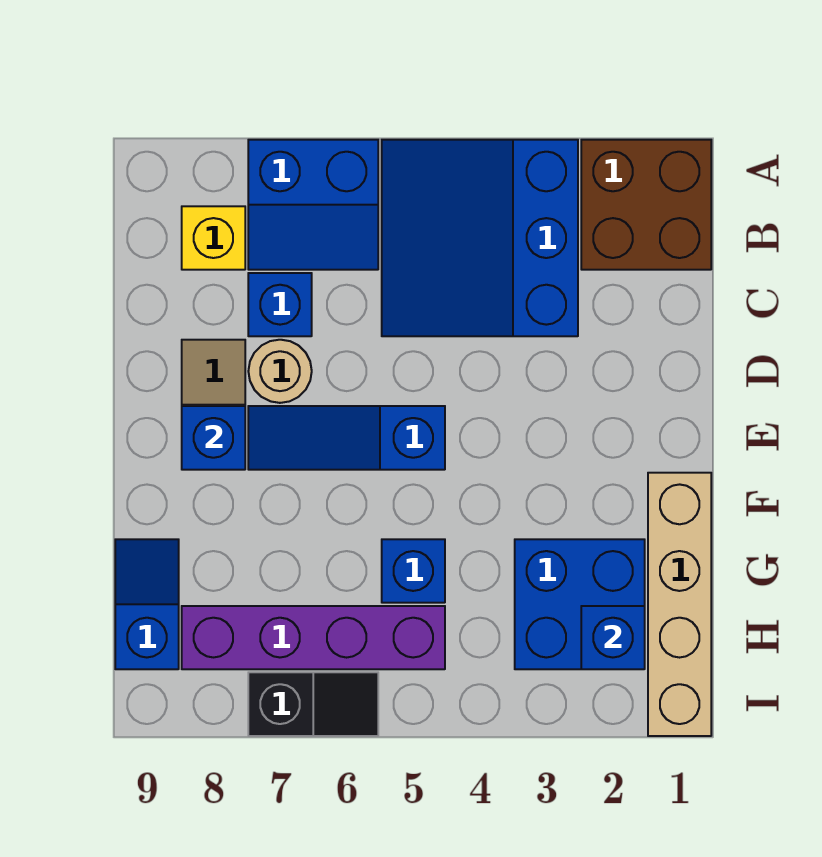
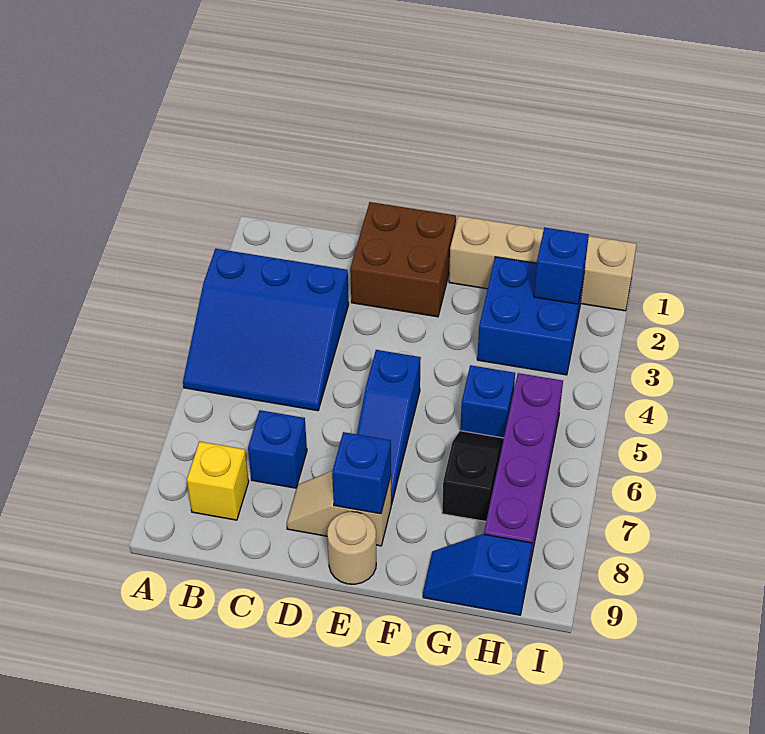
brown brick A1:B2 level 1 -> brown brick D1:E2 level 1
blue slope A6:B7 level 1 top A -> none
tan round brick D7 level 1 -> tan round brick E9 level 1
black slope I6:I7 level 1 top 7 -> black slope G6:G7 level 1 top 7

